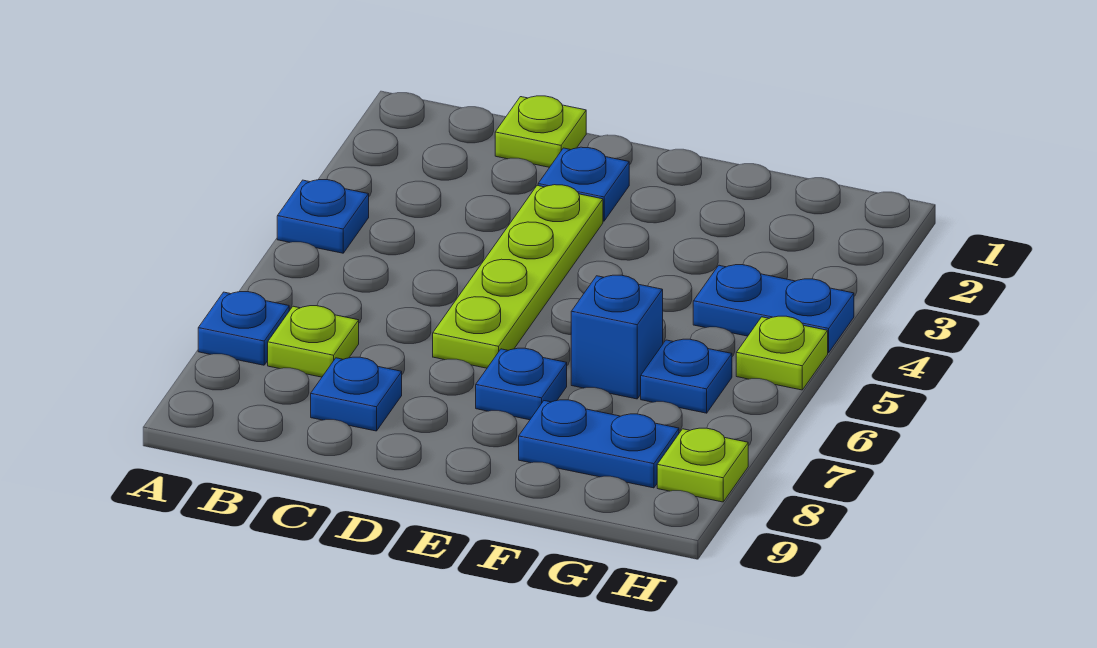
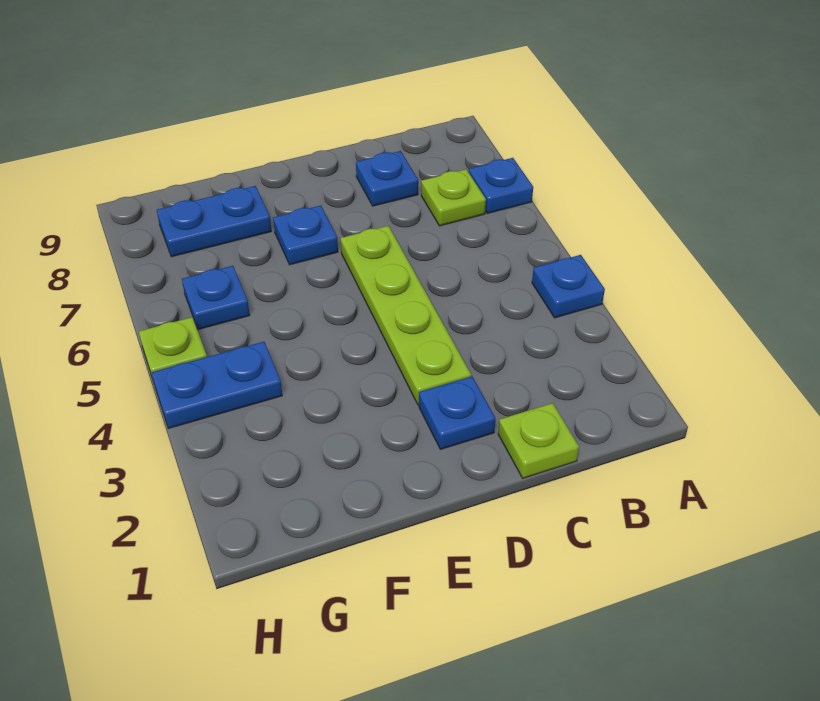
blue brick F6 level 1 -> none
lime plate H8 level 1 -> none

